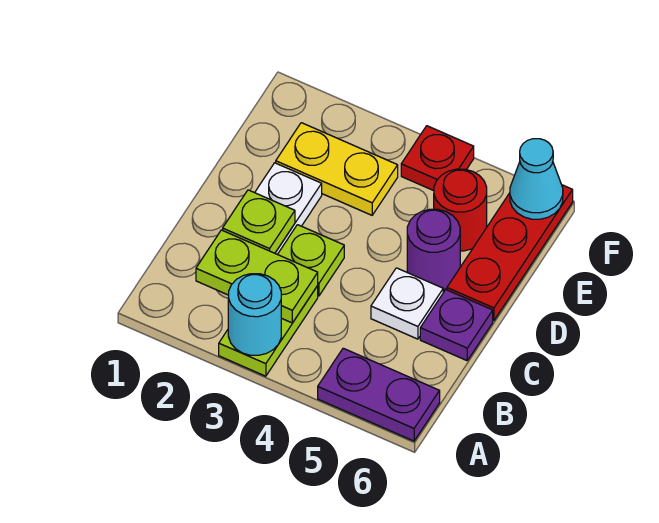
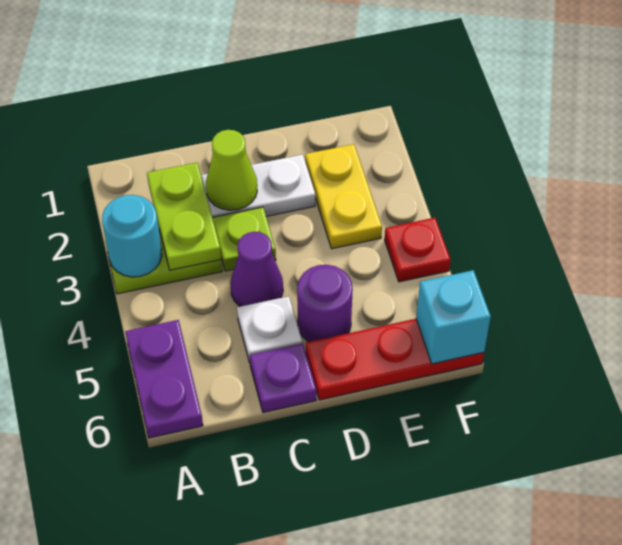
lime plate C2 level 2 -> lime cone C2 level 2
none -> purple cone C4 level 1
red round brick E5 level 1 -> none
cyan cone F6 level 2 -> cyan brick F6 level 2

